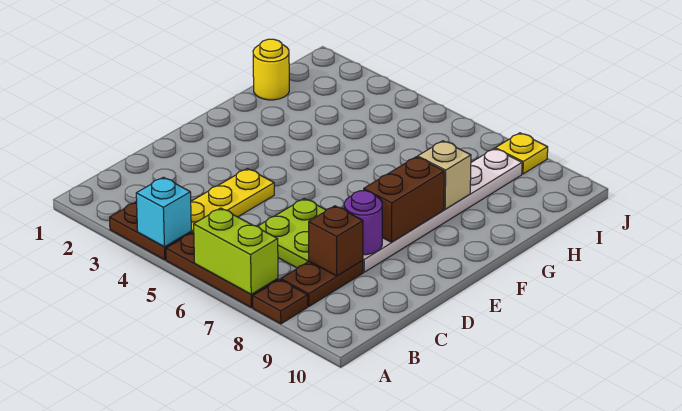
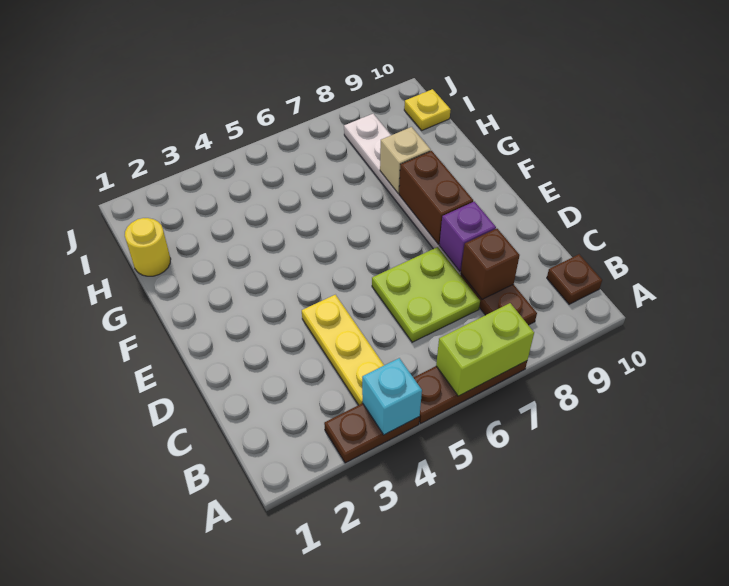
brown plate A8 level 1 -> brown plate B10 level 1
purple round brick D8 level 2 -> purple brick D8 level 2
yellow plate J8 level 1 -> yellow plate I10 level 1

